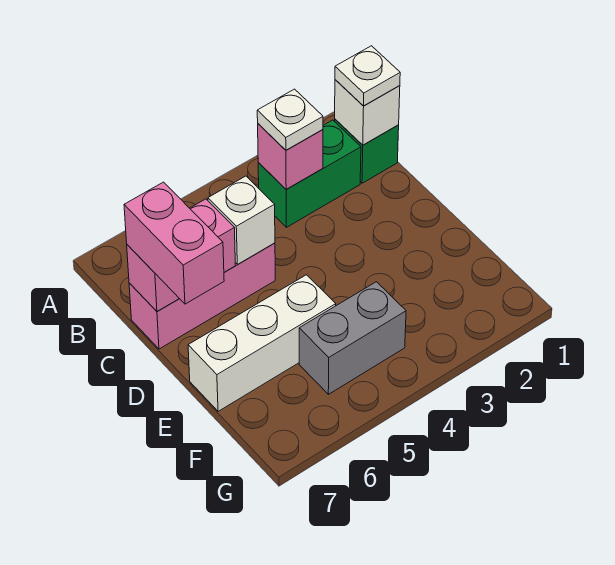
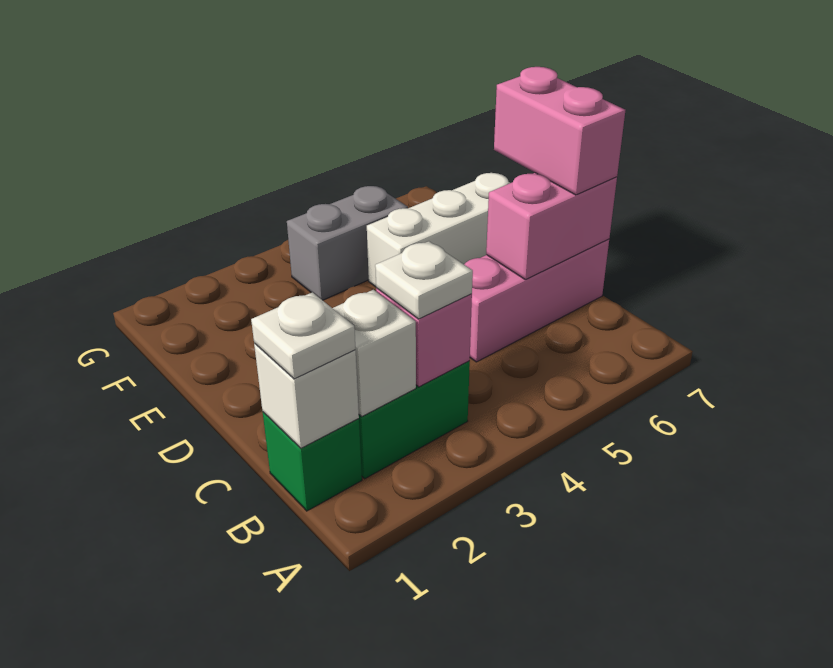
white brick C5 level 2 -> white brick B2 level 2

